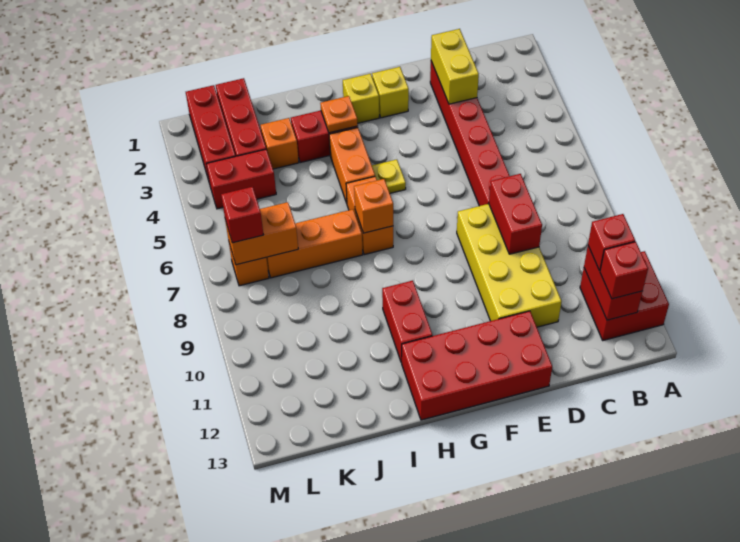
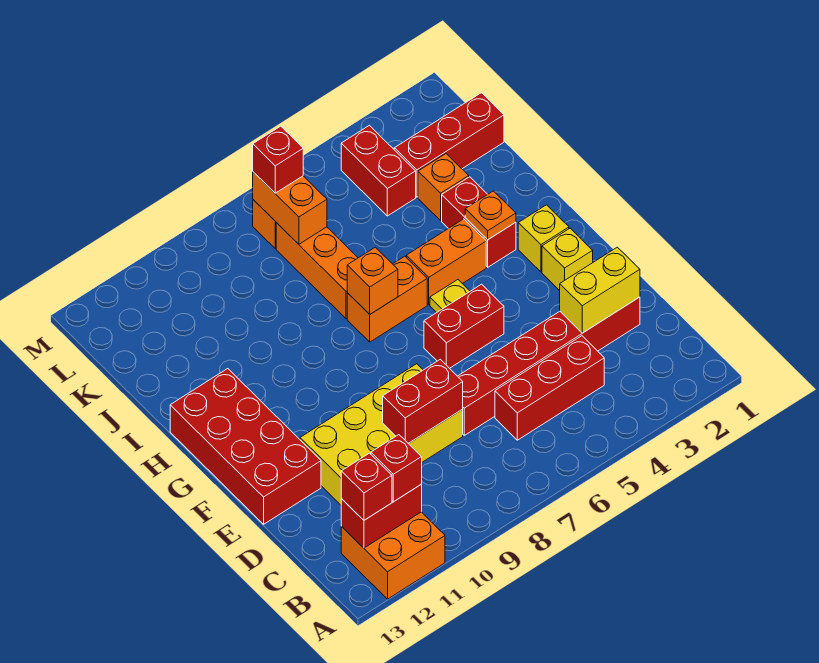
red brick A11:B12 level 1 -> orange brick A11:B12 level 1
red brick H10:H11 level 1 -> red brick F5:F6 level 1
red brick L1:L3 level 1 -> red brick C4:C6 level 1

